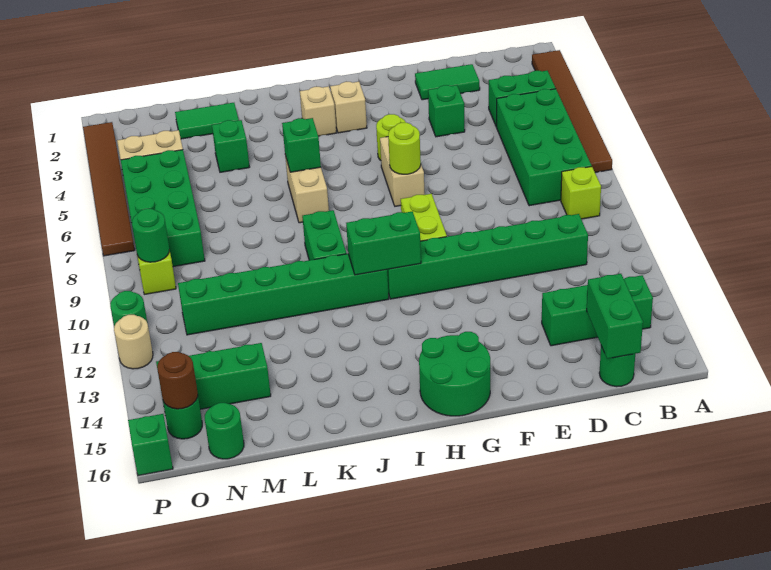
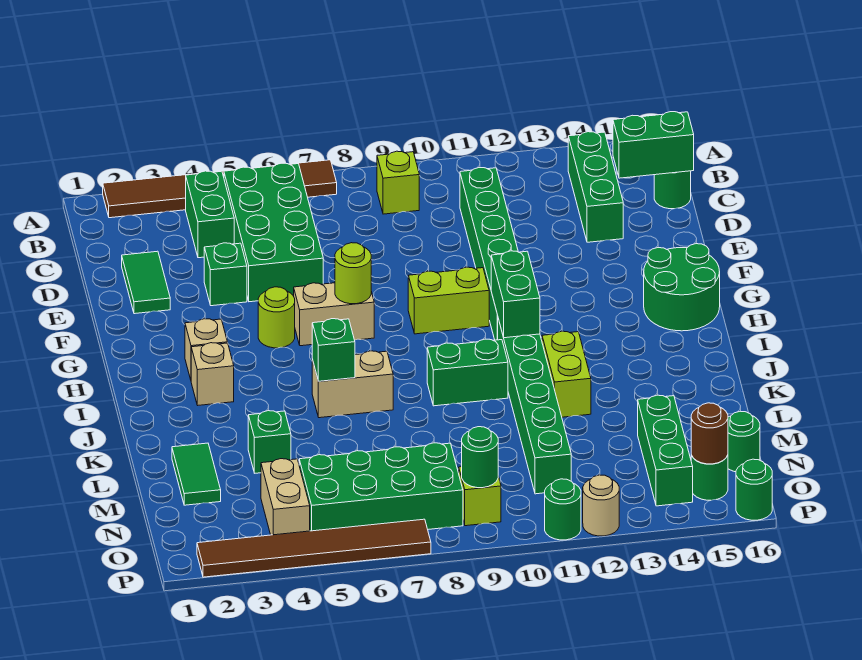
green brick B5:C8 level 1 -> green brick B5:E6 level 1
none -> lime brick J12:K12 level 1
green brick P16 level 1 -> green round brick P16 level 1

